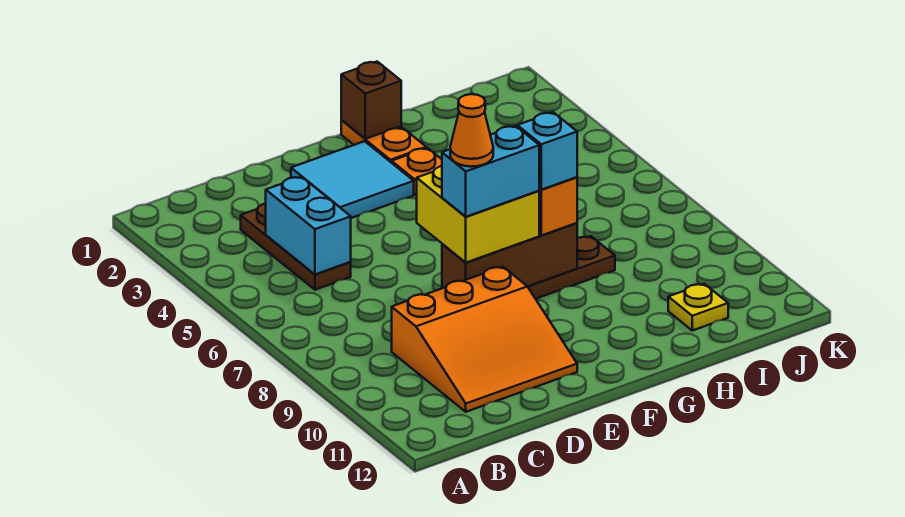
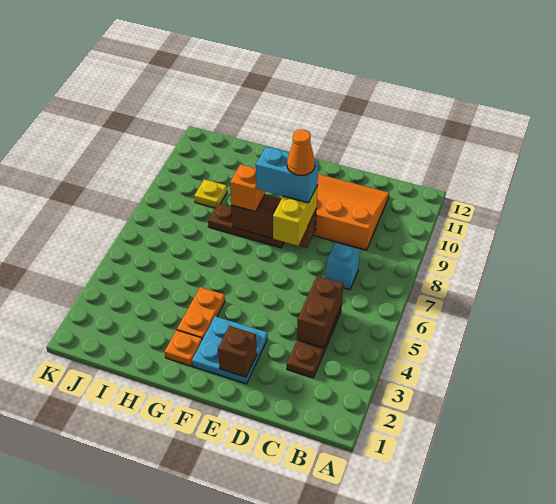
cyan brick C4:C5 level 2 -> brown brick C4:C5 level 2
cyan tile E2:F3 level 1 -> cyan plate E2:F3 level 1
yellow brick E7:F8 level 3 -> yellow brick E7:E8 level 3
orange plate G1:G2 level 1 -> orange plate G2 level 1
brown brick G1 level 2 -> brown brick E2 level 2
cyan brick G8 level 4 -> cyan brick C7 level 1
yellow plate I11 level 1 -> yellow plate I9 level 1

